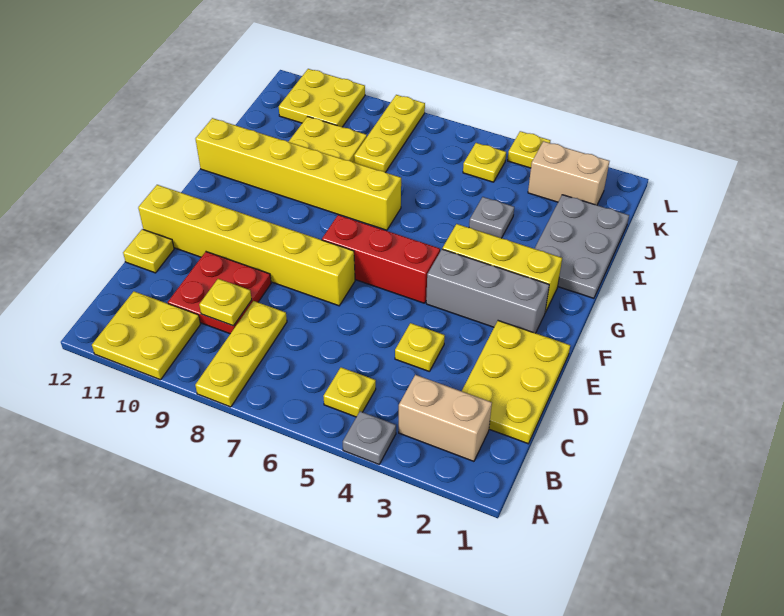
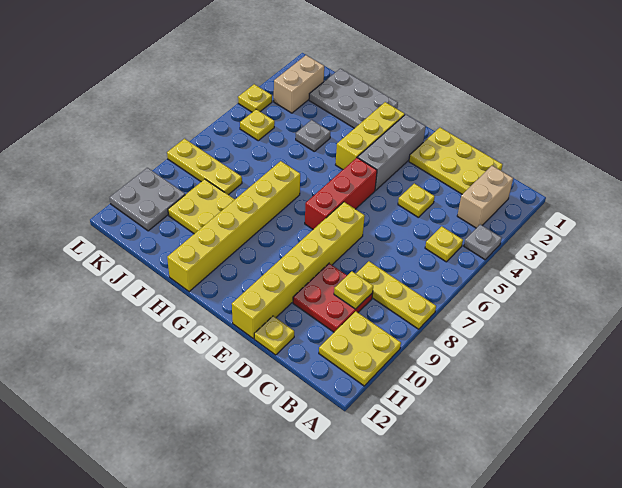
yellow plate K10:L11 level 1 -> grey plate K10:L11 level 1

